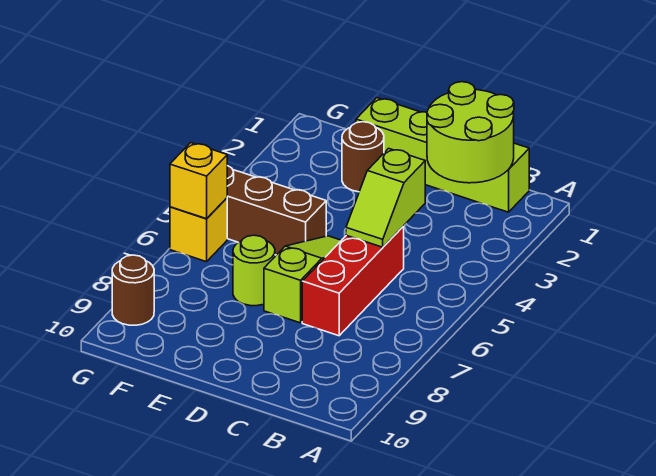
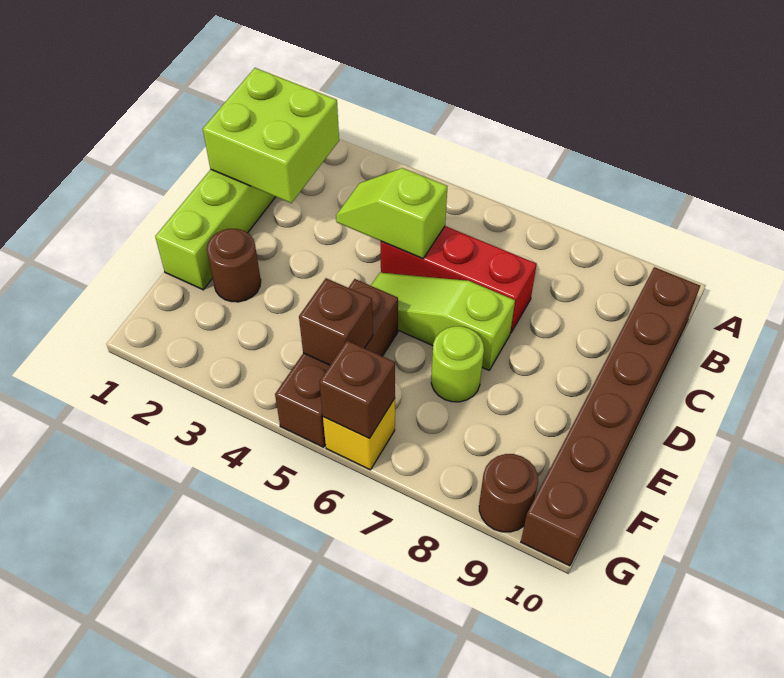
lime round brick B1:C2 level 2 -> lime brick B1:C2 level 2
none -> brown brick B10:G10 level 1
lime slope C4:C5 level 2 top 4 -> lime slope C4:C5 level 2 top 5
none -> brown brick F5 level 2
yellow brick G6 level 2 -> brown brick G6 level 2

